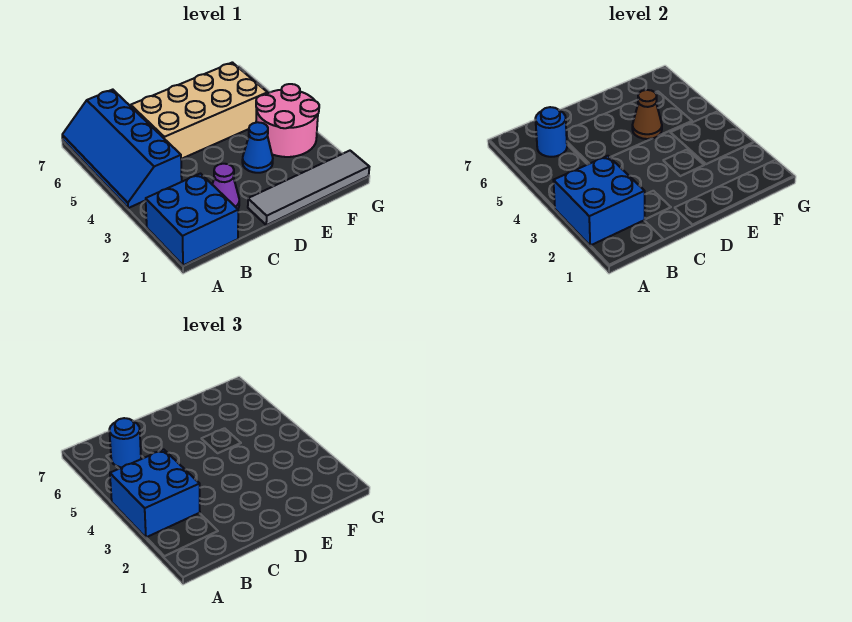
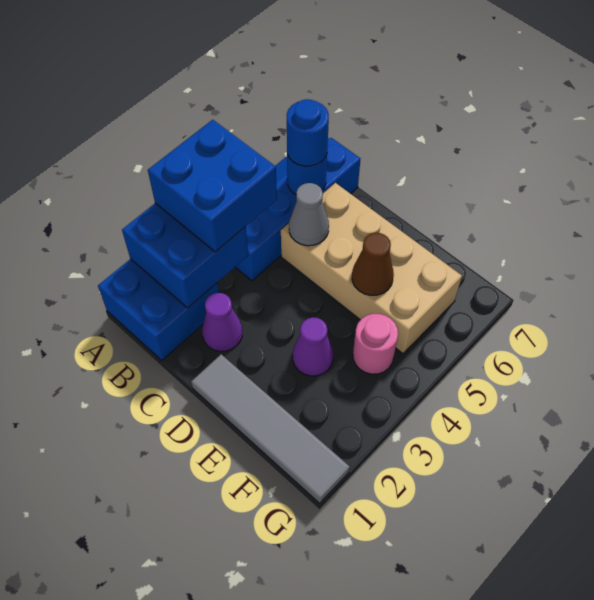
none -> grey cone C5 level 2
blue cone E3 level 1 -> purple cone E3 level 1
pink round brick F3:G4 level 1 -> pink round brick F4 level 1

